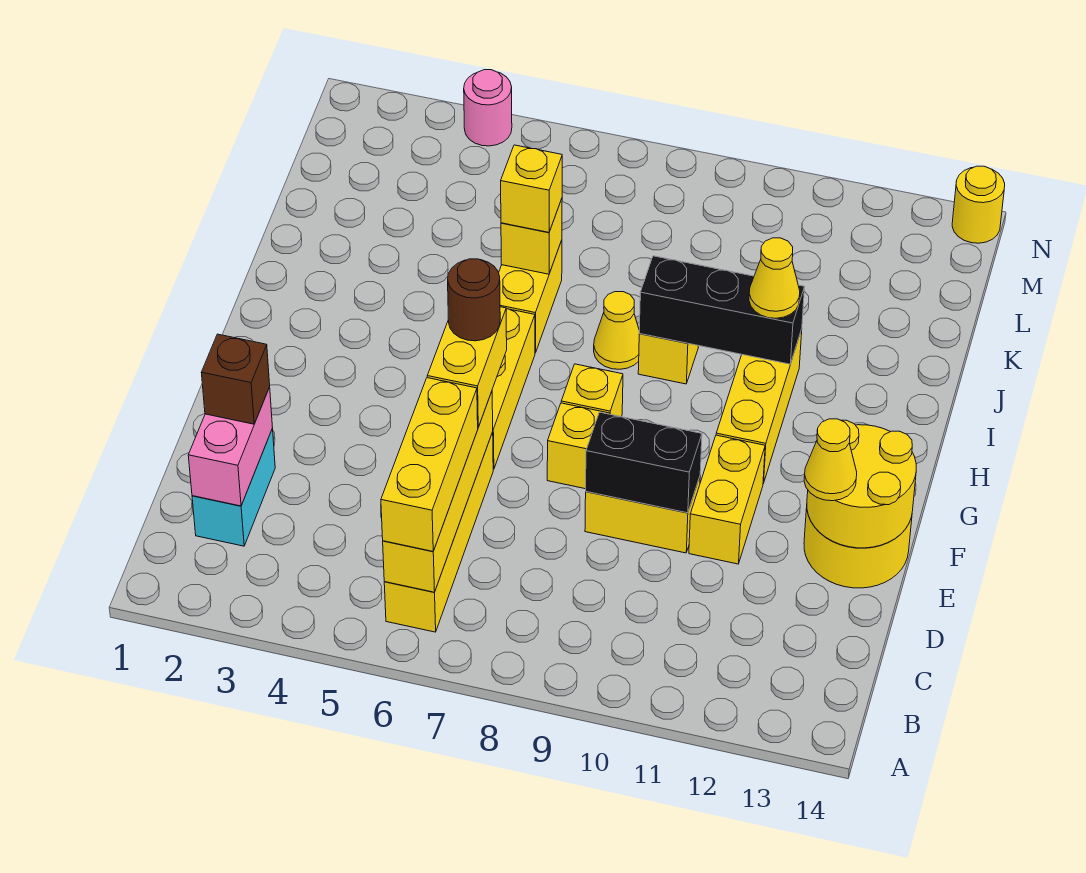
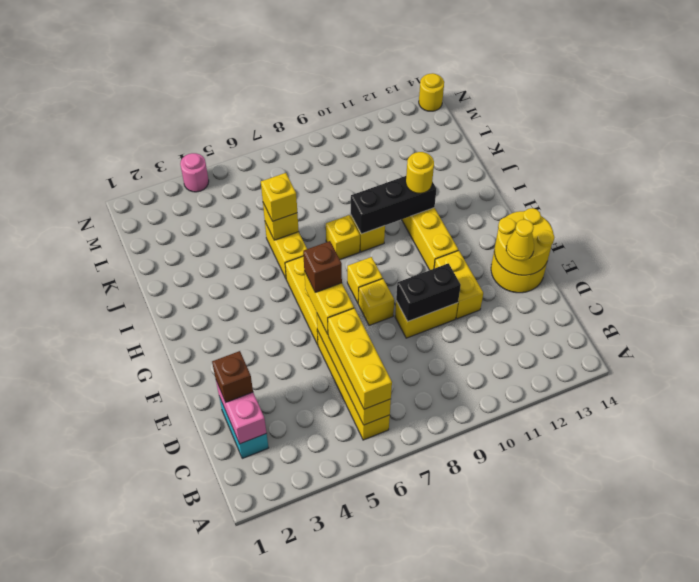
brown round brick F6 level 4 -> brown brick F6 level 4
yellow cone I8 level 1 -> yellow brick I8 level 1
yellow cone I11 level 3 -> yellow round brick I11 level 3

